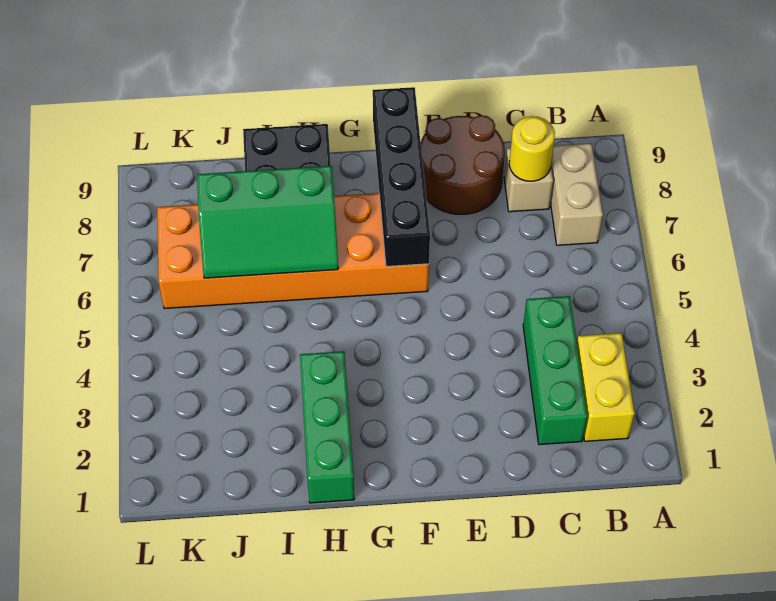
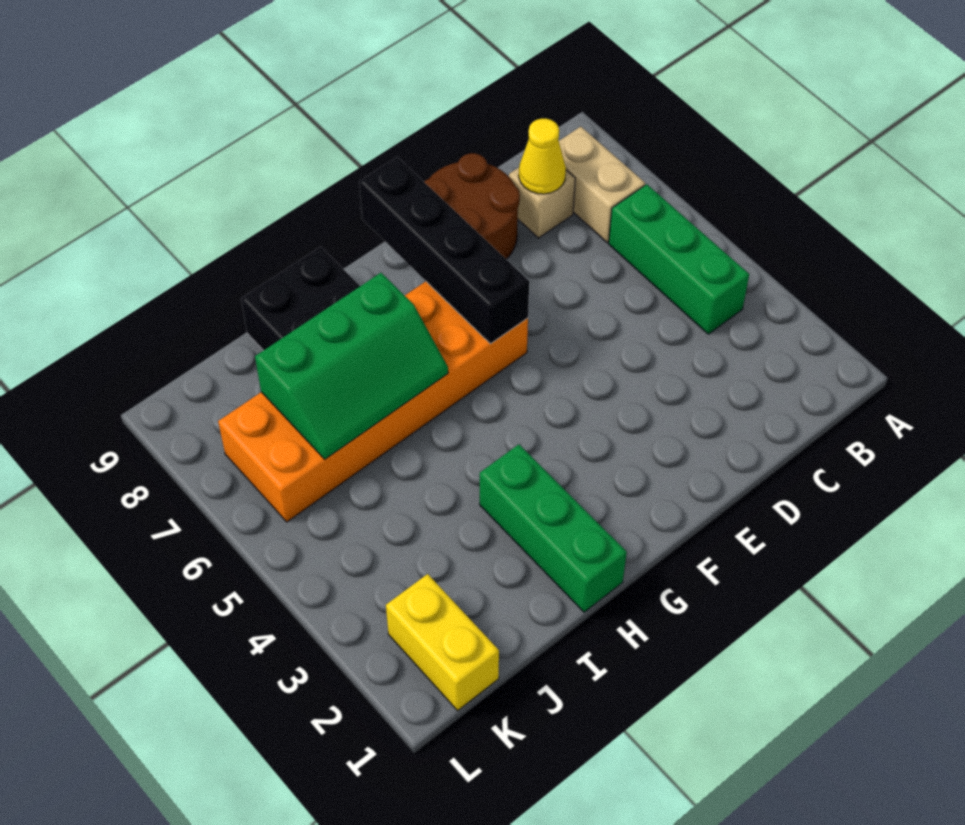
yellow brick B2:B3 level 1 -> yellow brick K1:K2 level 1
green brick C2:C4 level 1 -> green brick B4:B6 level 1
yellow round brick C8 level 2 -> yellow cone C8 level 2

